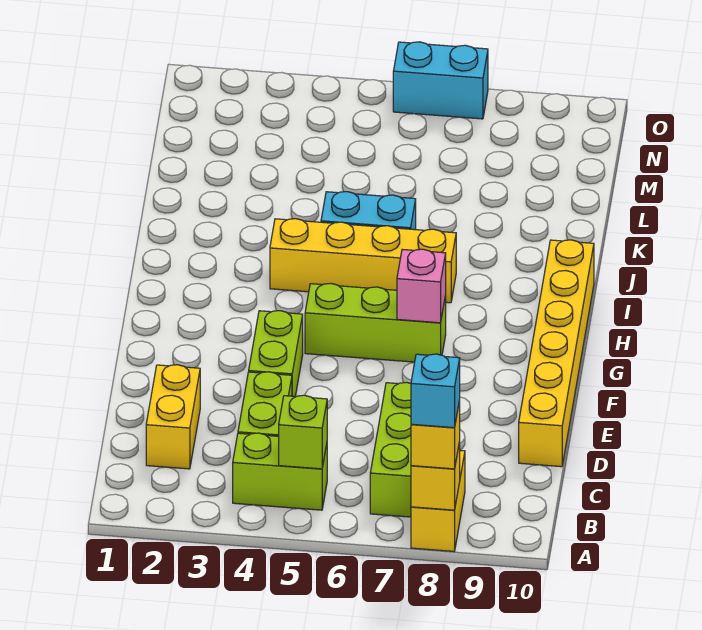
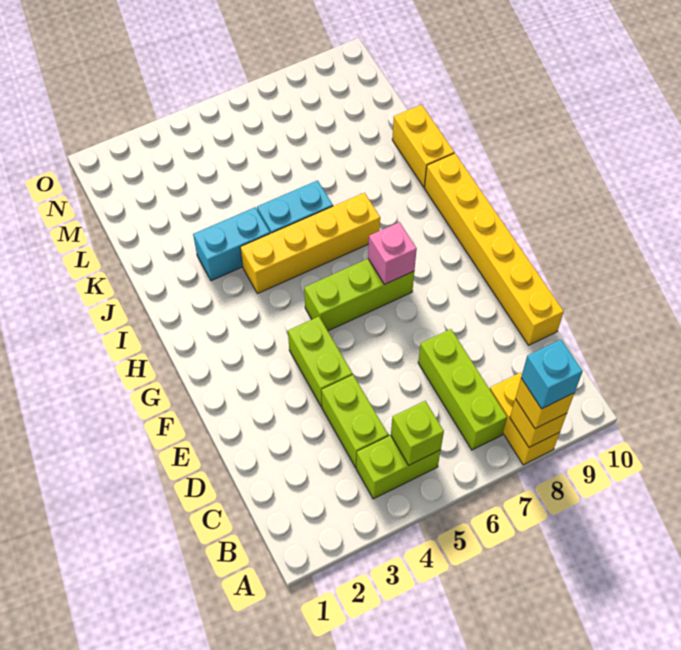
yellow brick C2:D2 level 1 -> yellow brick J10:K10 level 1
cyan brick O6:O7 level 1 -> cyan brick J3:J4 level 1

